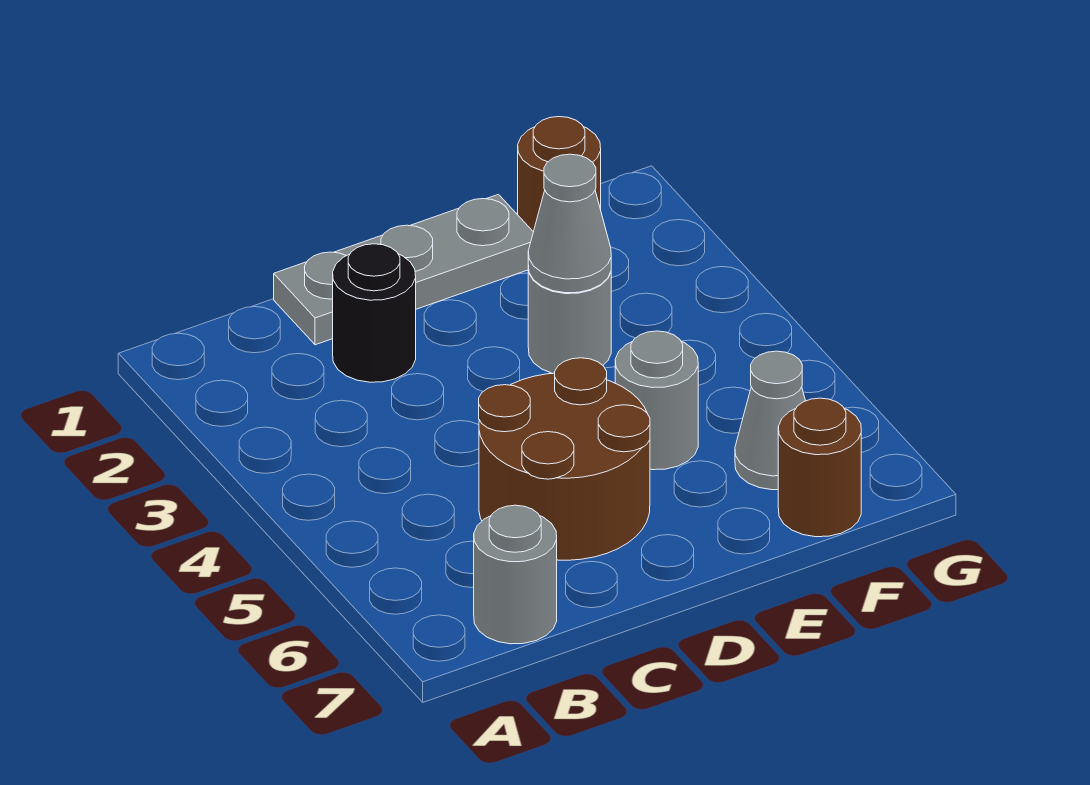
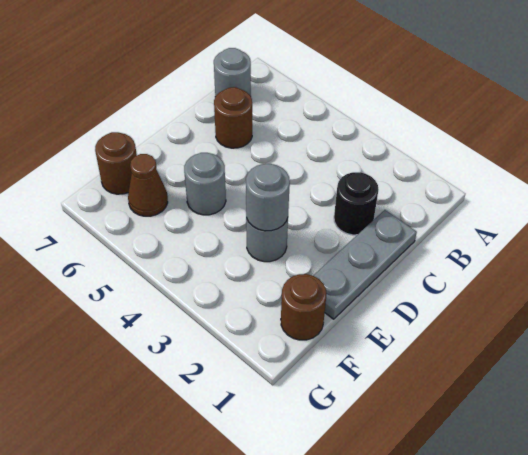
brown round brick C5:D6 level 1 -> brown round brick C6 level 1
grey cone E3 level 2 -> grey round brick E3 level 2
grey cone F6 level 1 -> brown cone F6 level 1

